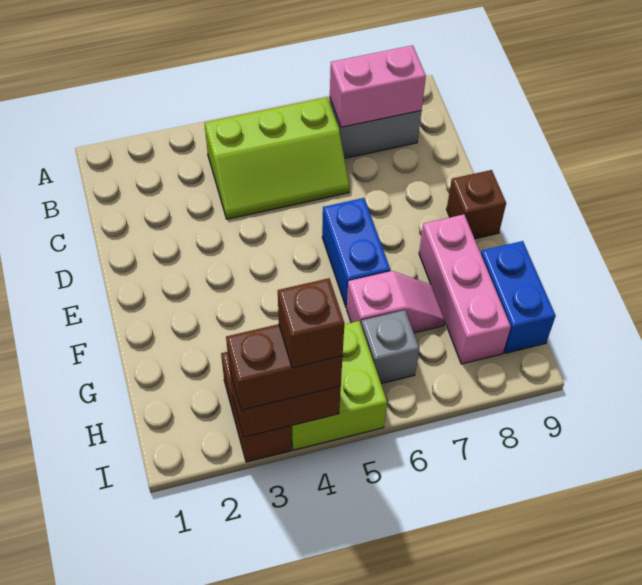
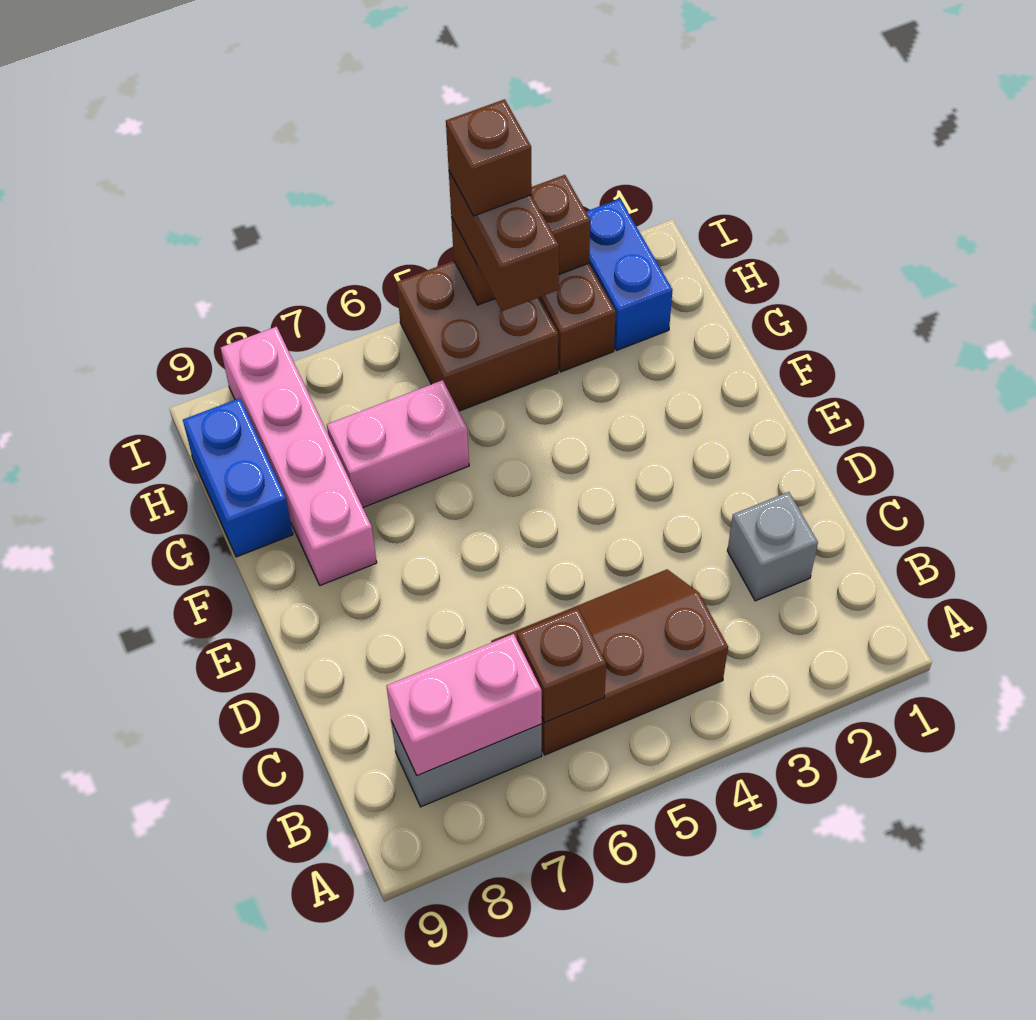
lime slope B4:C6 level 1 top B -> brown slope B4:C6 level 1 top B
blue brick E6:F6 level 1 -> blue brick H2:I2 level 1
brown brick E9 level 1 -> brown brick B6 level 2
pink brick F8:H8 level 1 -> pink brick F8:I8 level 1
pink slope G6:G7 level 1 top 6 -> pink brick G6:G7 level 1
lime brick H4:I5 level 1 -> brown brick H4:I5 level 1
grey brick H6 level 1 -> grey brick C2 level 1
brown brick I3:I4 level 3 -> brown brick H4:I4 level 3

